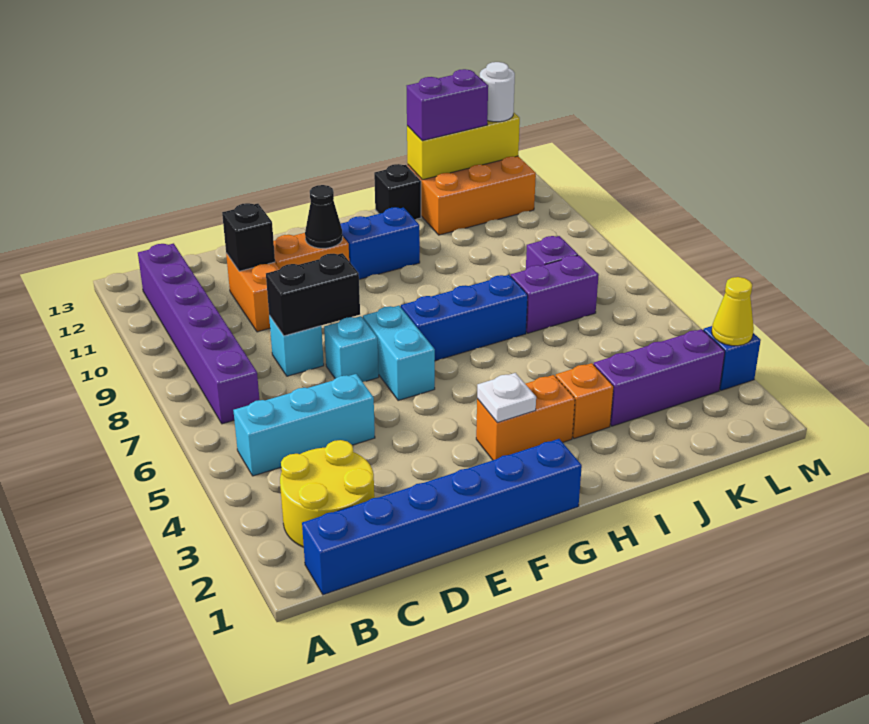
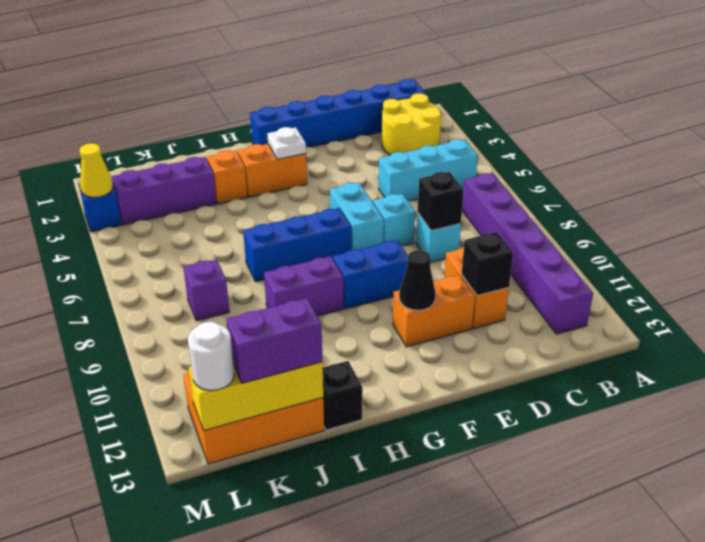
black brick D8:E8 level 2 -> black brick D8 level 2
blue brick G11:H11 level 1 -> blue brick F9:G9 level 1
purple brick J7:K7 level 1 -> purple brick H9:I9 level 1

